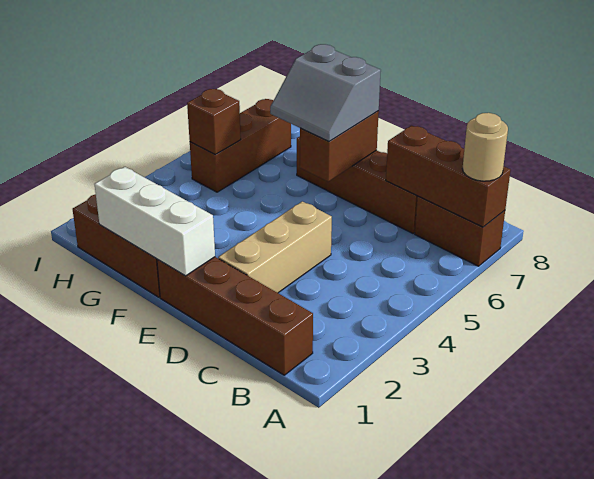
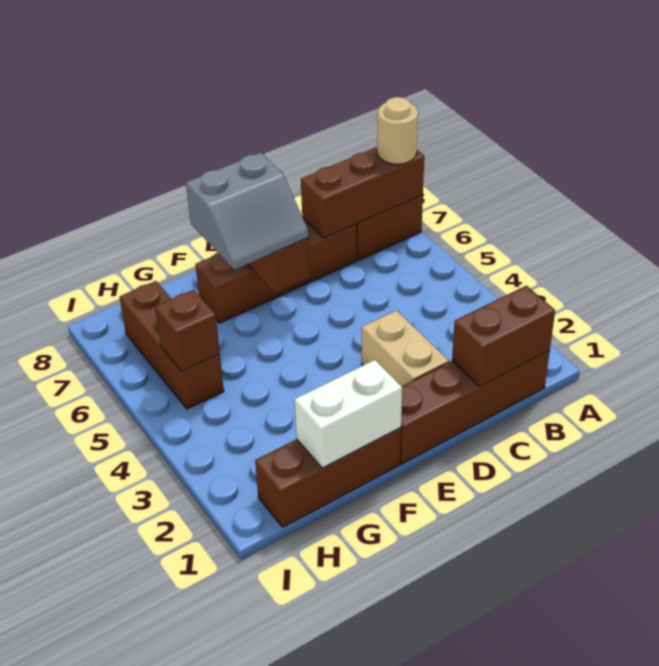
none -> brown brick B1:C1 level 2
tan brick D2:D4 level 1 -> tan brick D2:D3 level 1
white brick E1:G1 level 2 -> white brick F1:G1 level 2

